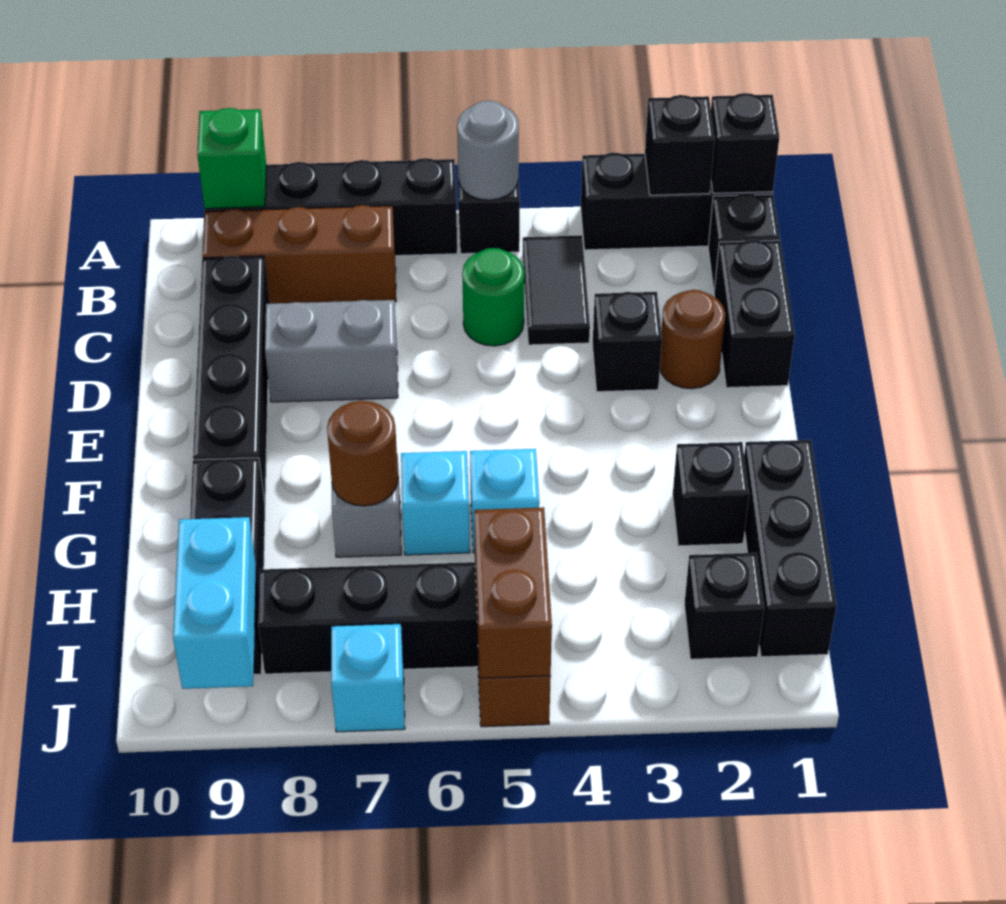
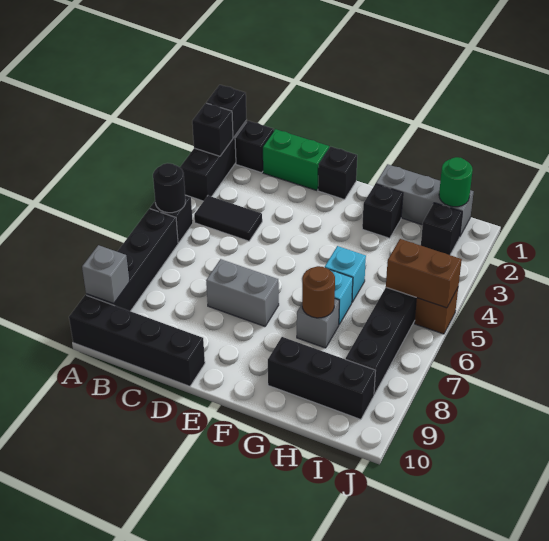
grey round brick A5 level 2 -> black round brick A5 level 2
green brick A9 level 2 -> grey brick A9 level 2
brown brick B7:B9 level 1 -> none
black brick C1:D1 level 1 -> green brick C1:D1 level 1
green round brick C5 level 1 -> green round brick I1 level 2
black brick C9:F9 level 1 -> black brick A10:D10 level 1
brown round brick D2 level 1 -> none
black brick D3 level 1 -> black brick E1 level 1
grey brick D7:D8 level 1 -> grey brick D7:E7 level 1
black brick G1:I1 level 1 -> grey brick G1:I1 level 1
cyan brick I9:J9 level 2 -> none
cyan brick J7 level 1 -> none

